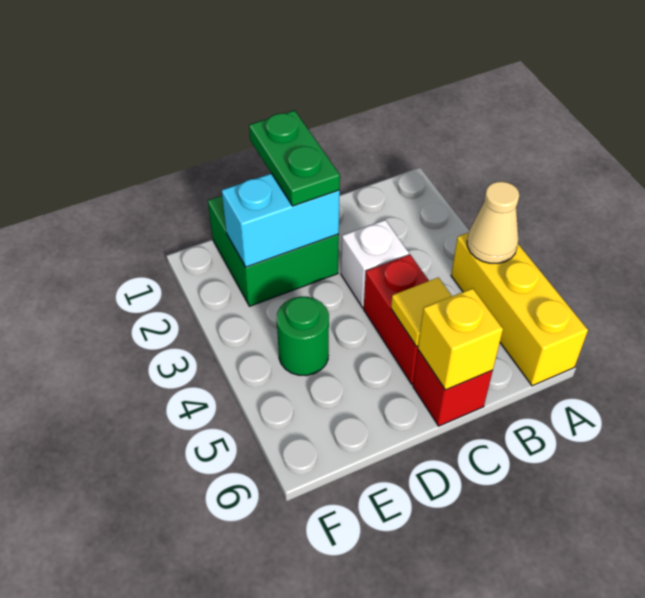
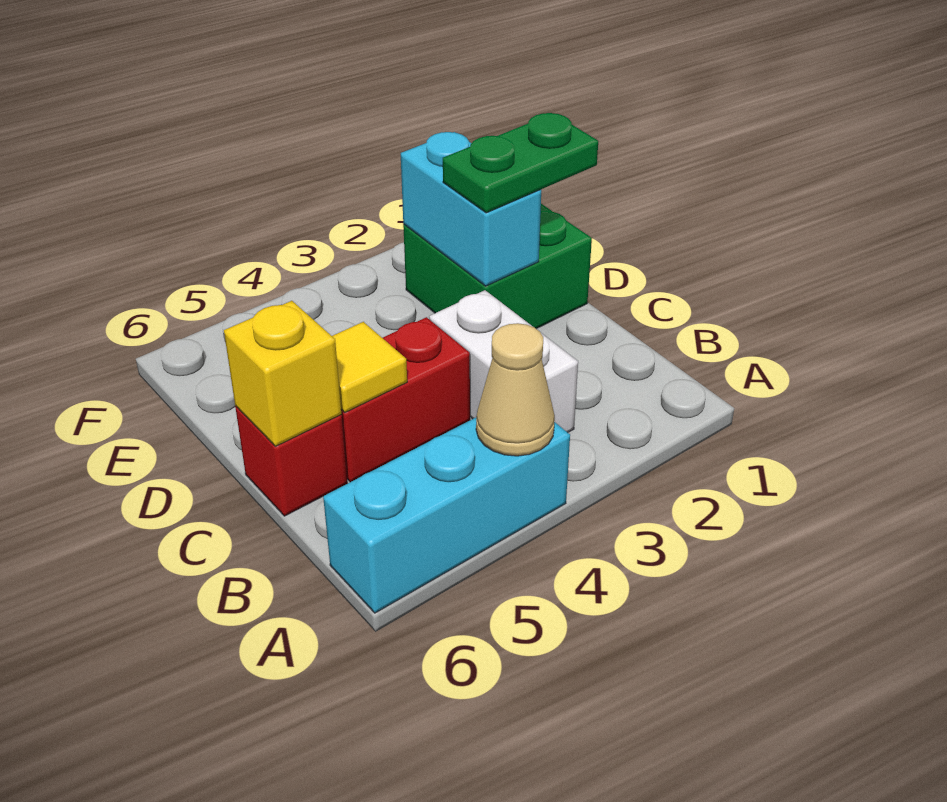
yellow brick A4:A6 level 1 -> cyan brick A4:A6 level 1
white brick C3 level 1 -> white brick B3:C3 level 1
green round brick E4 level 1 -> none

